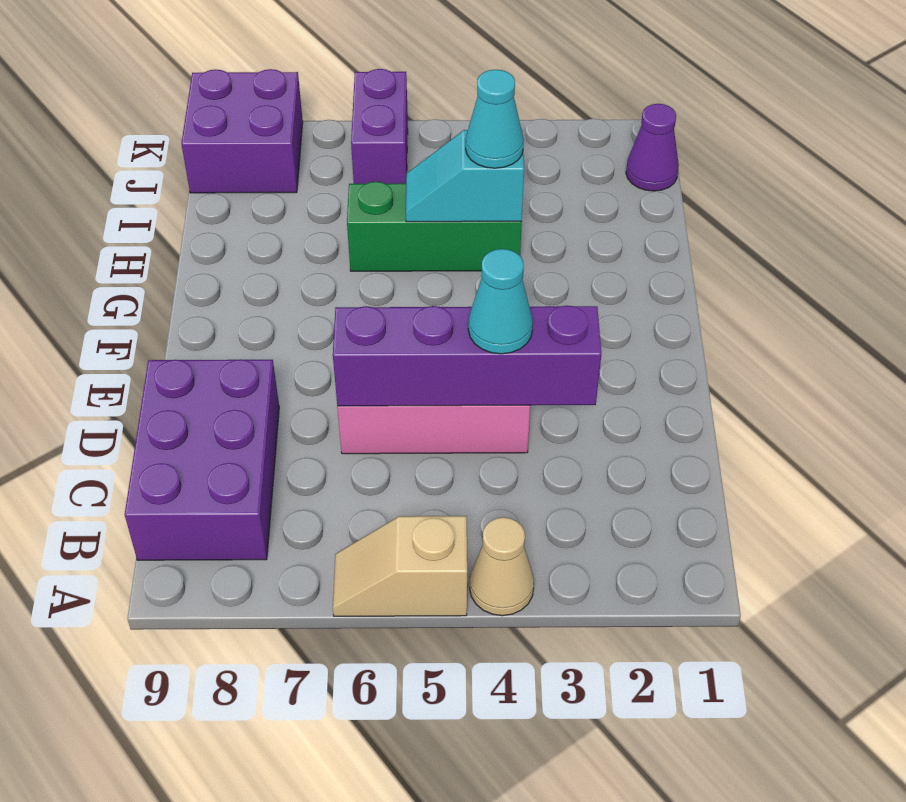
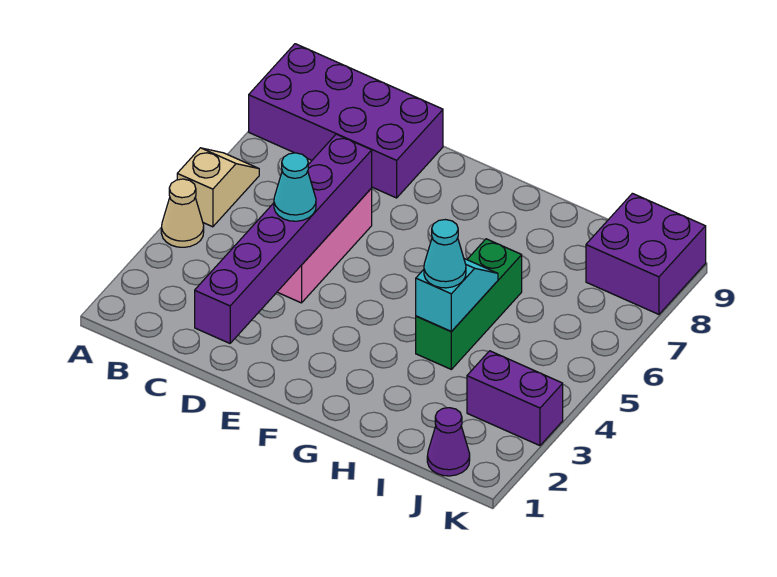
purple brick B8:D9 level 1 -> purple brick A8:D9 level 1
purple brick D3:D6 level 2 -> purple brick D1:D6 level 2
purple brick J6:K6 level 1 -> purple brick J3:K3 level 1

